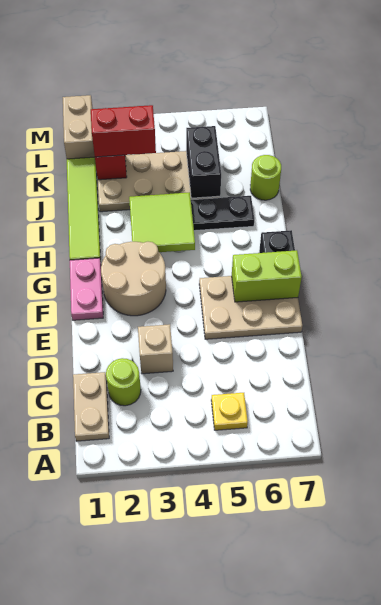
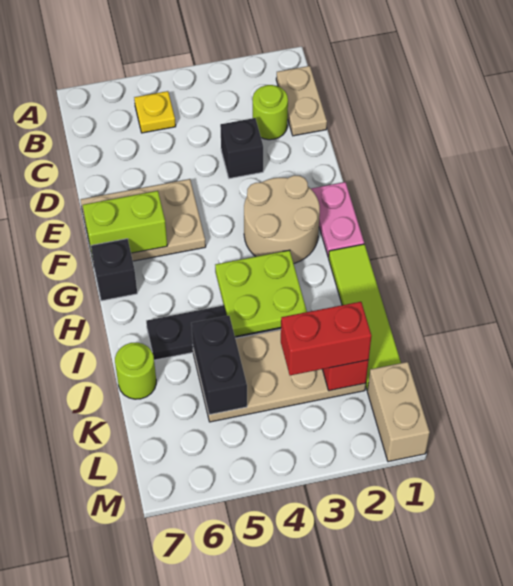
tan brick D3 level 1 -> black brick D3 level 1
lime tile H3:I4 level 2 -> lime plate H3:I4 level 2

